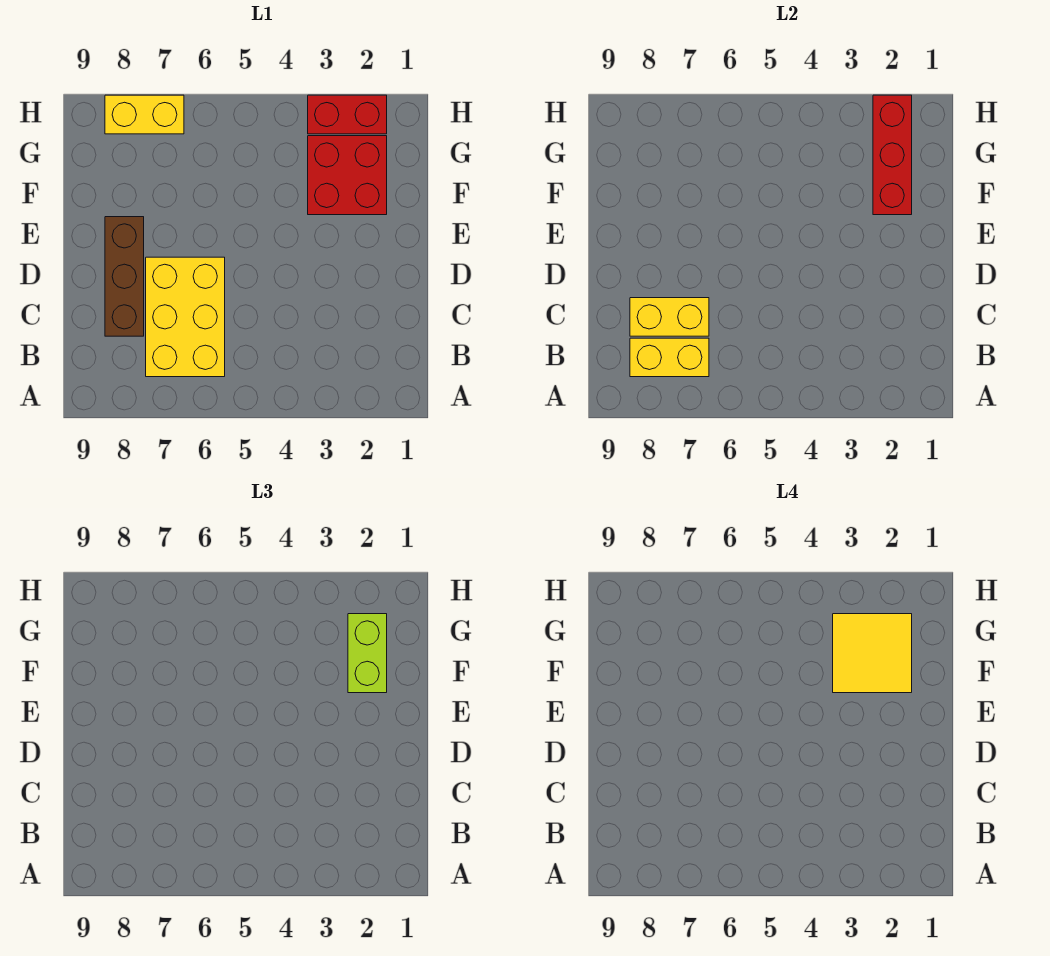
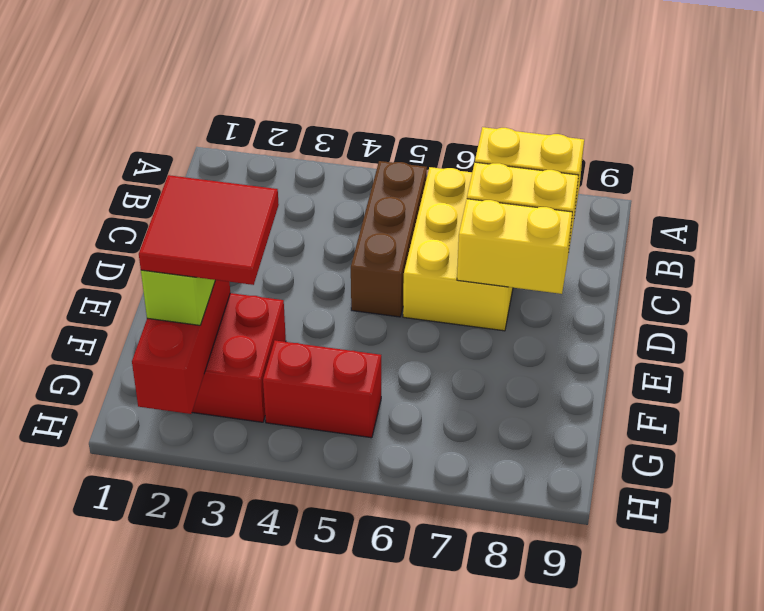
brown brick C8:E8 level 1 -> brown brick B5:D5 level 1
yellow tile F2:G3 level 4 -> red tile F2:G3 level 4
red brick H2:H3 level 1 -> red brick G4:G5 level 1
yellow brick H7:H8 level 1 -> yellow brick D7:D8 level 2

